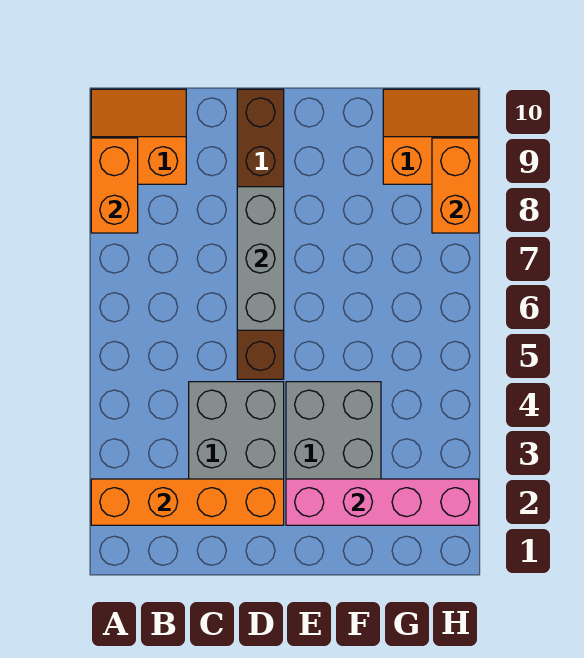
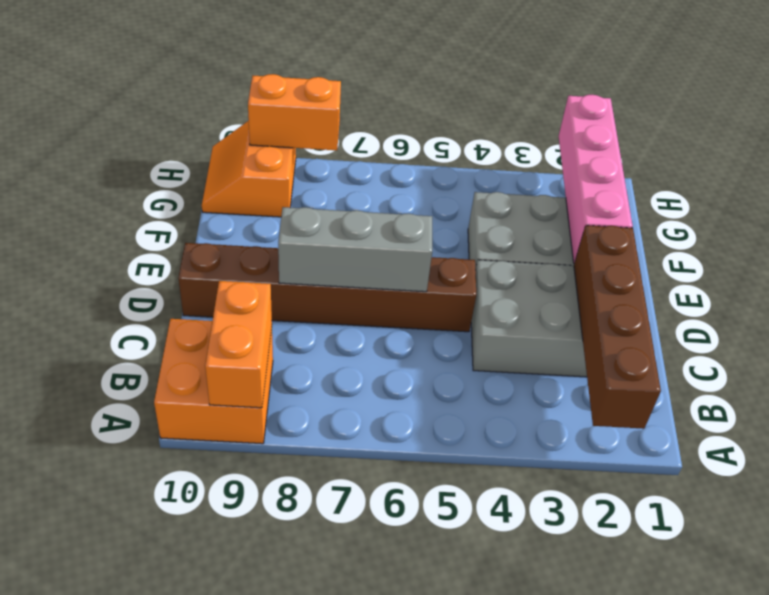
orange brick A2:D2 level 2 -> brown brick A2:D2 level 2
orange brick A8:A9 level 2 -> orange brick A9:B9 level 2
orange slope A9:B10 level 1 top 9 -> orange brick A9:B10 level 1

